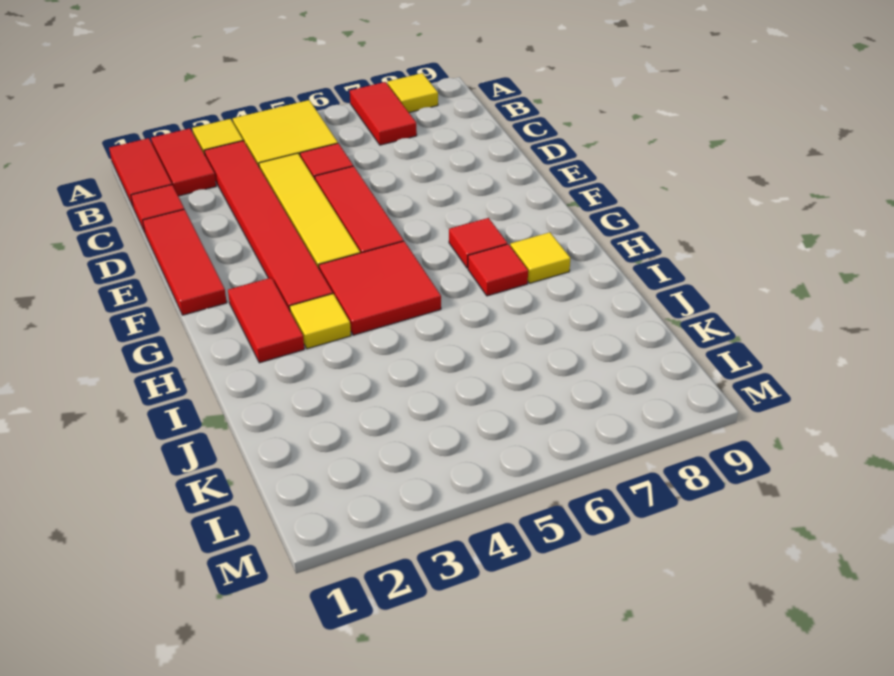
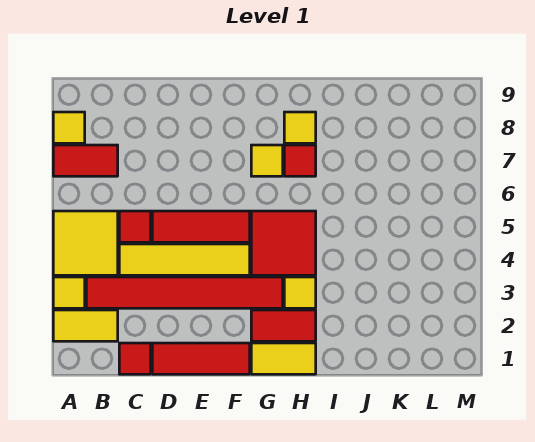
red tile A1:B1 level 1 -> none
red tile A2:B2 level 1 -> yellow tile A2:B2 level 1
none -> yellow tile G1:H1 level 1
red tile G7 level 1 -> yellow tile G7 level 1

